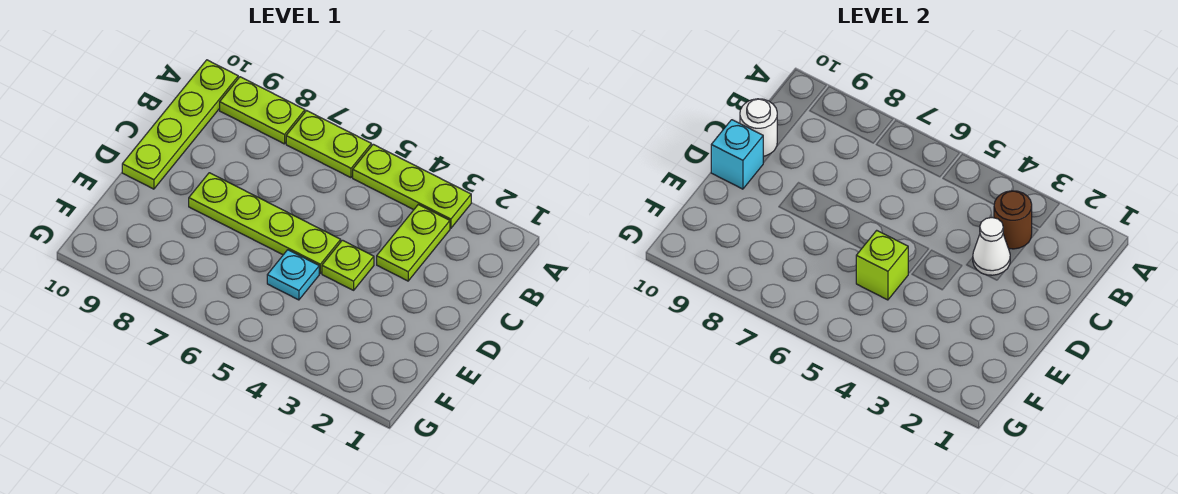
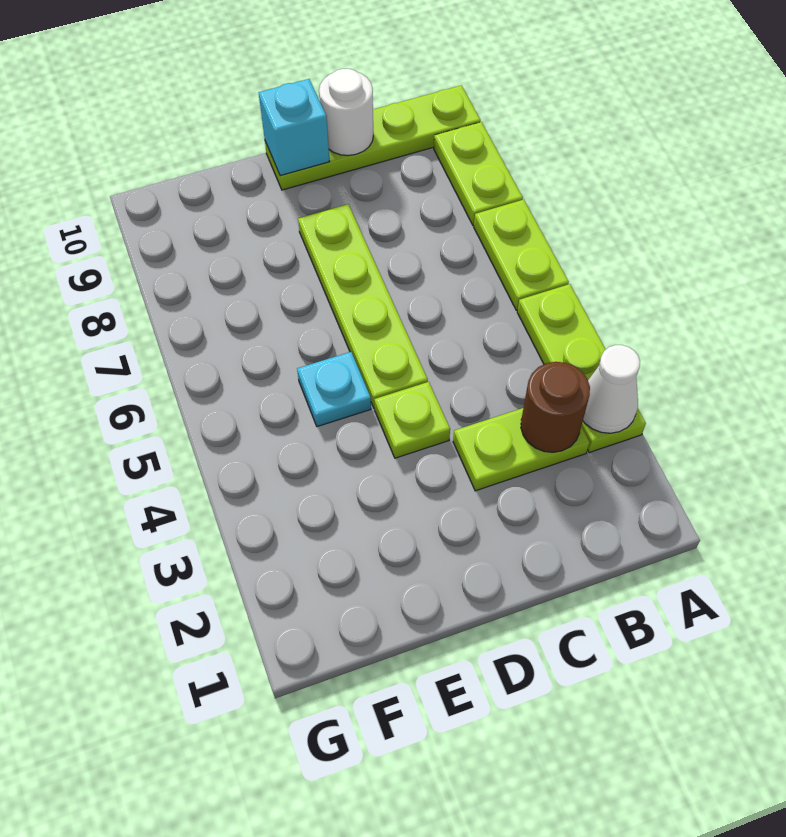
white cone C3 level 2 -> white cone A3 level 2
lime brick E5 level 2 -> none

